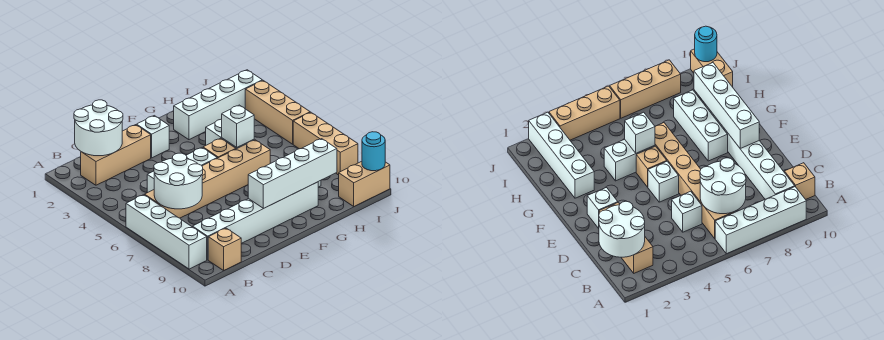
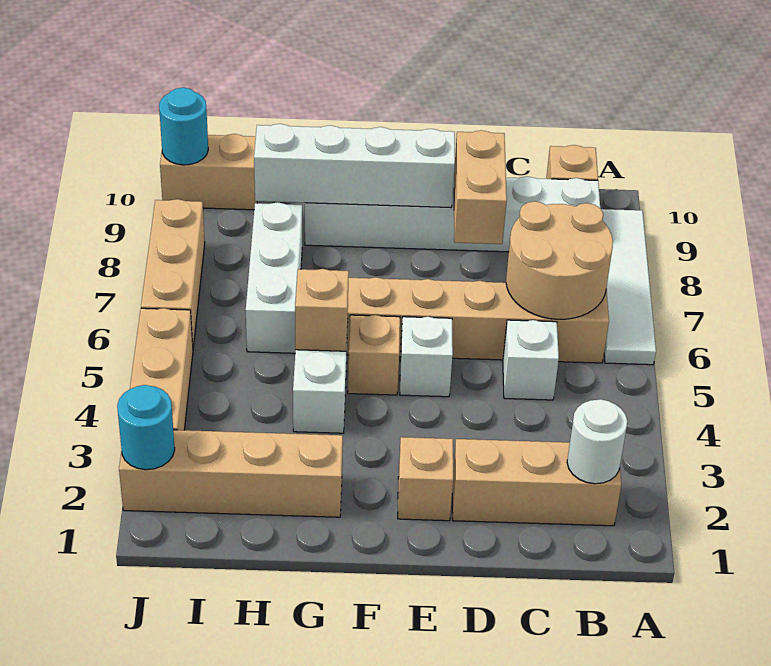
white brick A6:A9 level 1 -> white tile A6:A9 level 1
white round brick B1:C2 level 2 -> white round brick B2 level 2
white round brick B6:C7 level 2 -> tan round brick B6:C7 level 2
none -> tan brick D8:D9 level 2
white brick E2 level 1 -> tan brick E2 level 1
white brick F8:H8 level 1 -> white brick H6:H8 level 1
white brick G2:J2 level 1 -> tan brick G2:J2 level 1
white brick G5 level 2 -> tan brick G5 level 2
none -> cyan round brick J2 level 2

